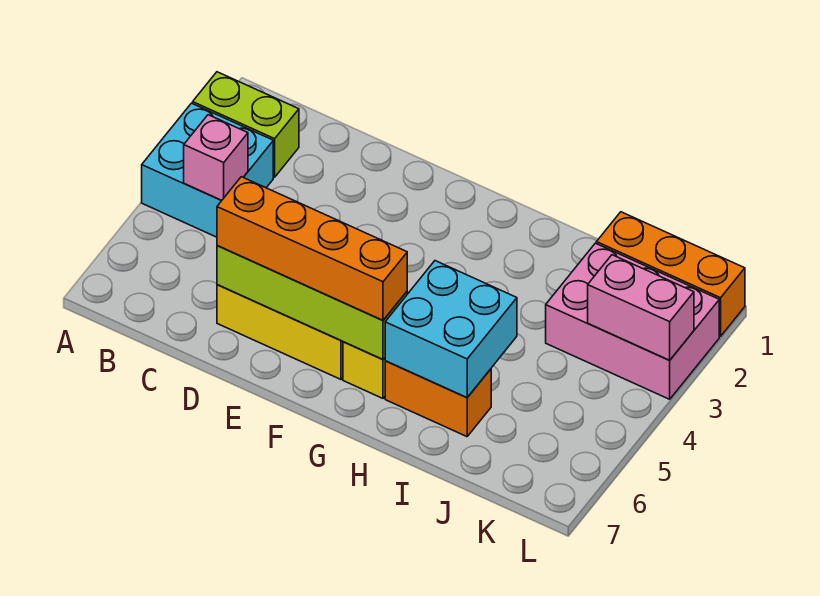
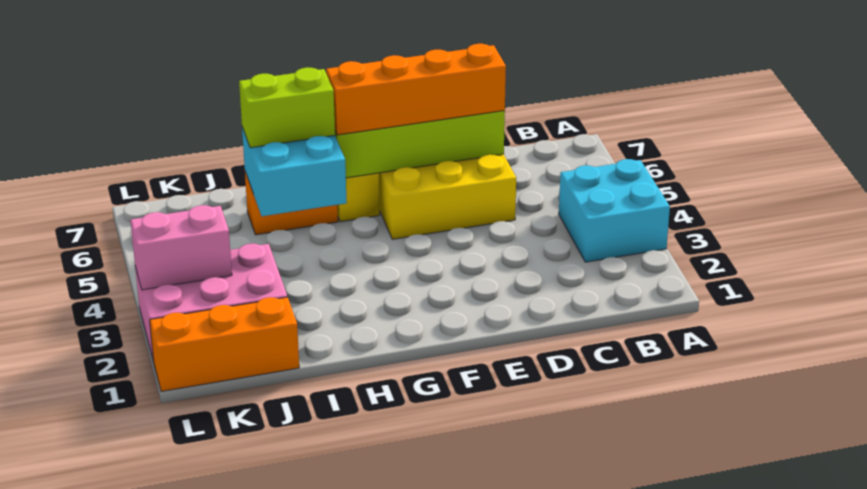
lime brick A2:B2 level 1 -> lime brick H6:I6 level 3
pink brick B4 level 2 -> none

